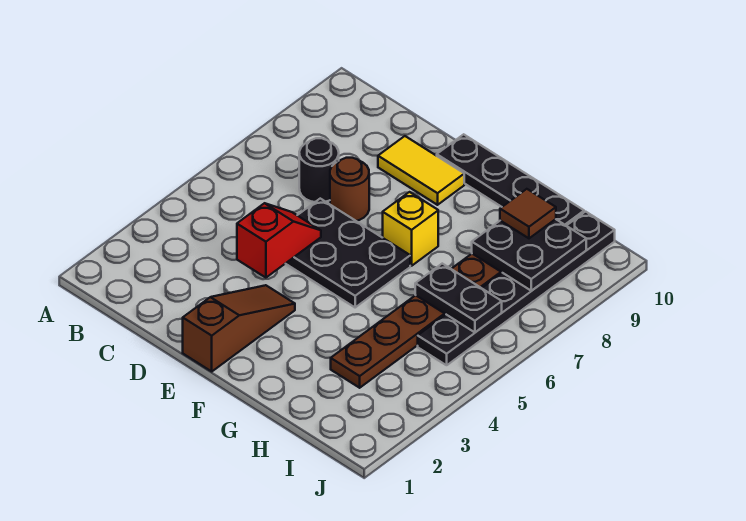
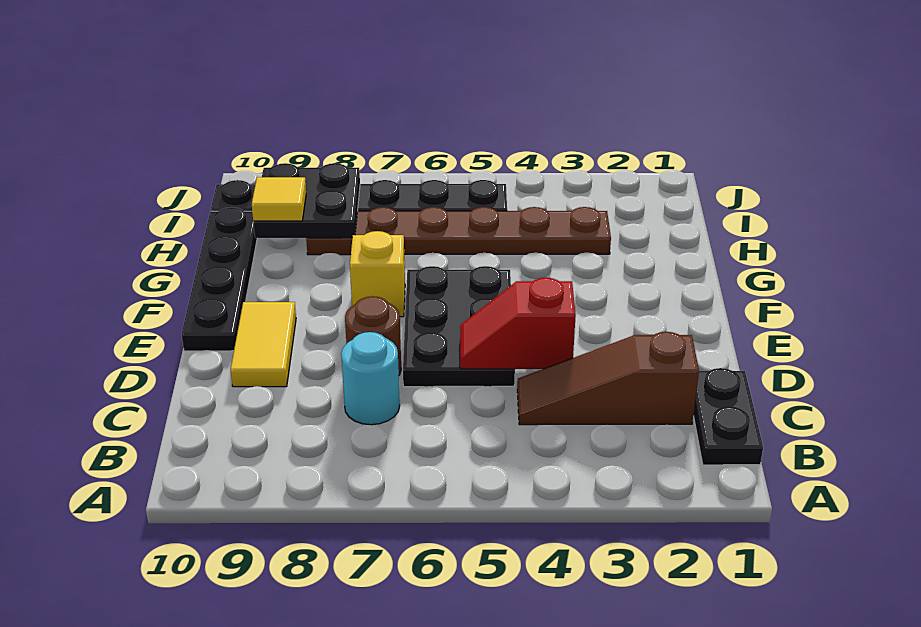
black round brick C7 level 1 -> cyan round brick C7 level 1
brown slope E1:E3 level 1 top 1 -> brown slope C2:C4 level 1 top 2
black plate H6:I6 level 2 -> black plate B1:C1 level 1
brown tile H9 level 3 -> yellow tile H9 level 3

